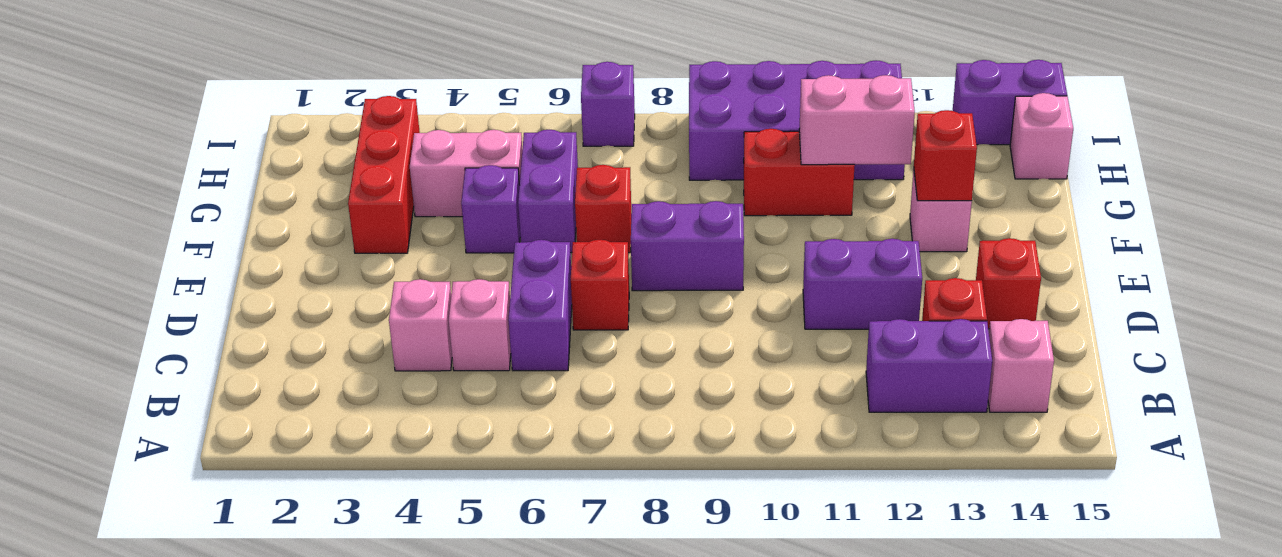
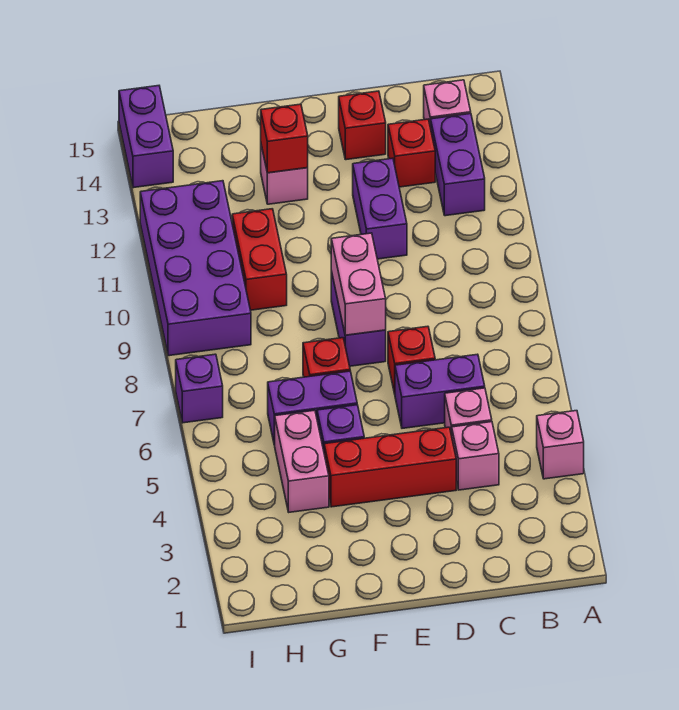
red brick F3:H3 level 1 -> red brick D4:F4 level 1
pink brick G11:G12 level 2 -> pink brick E8:E9 level 2
pink brick H15 level 1 -> pink brick A4 level 1

